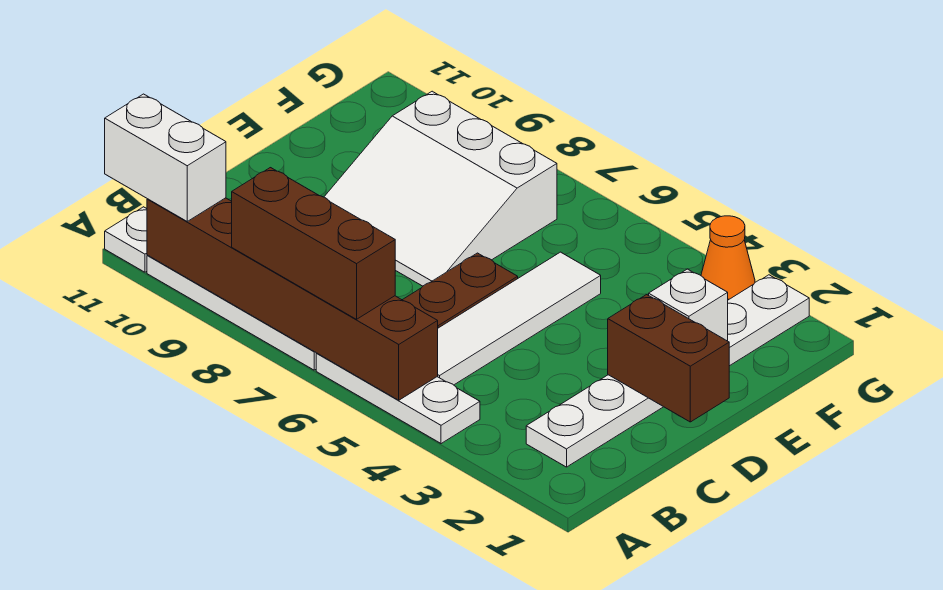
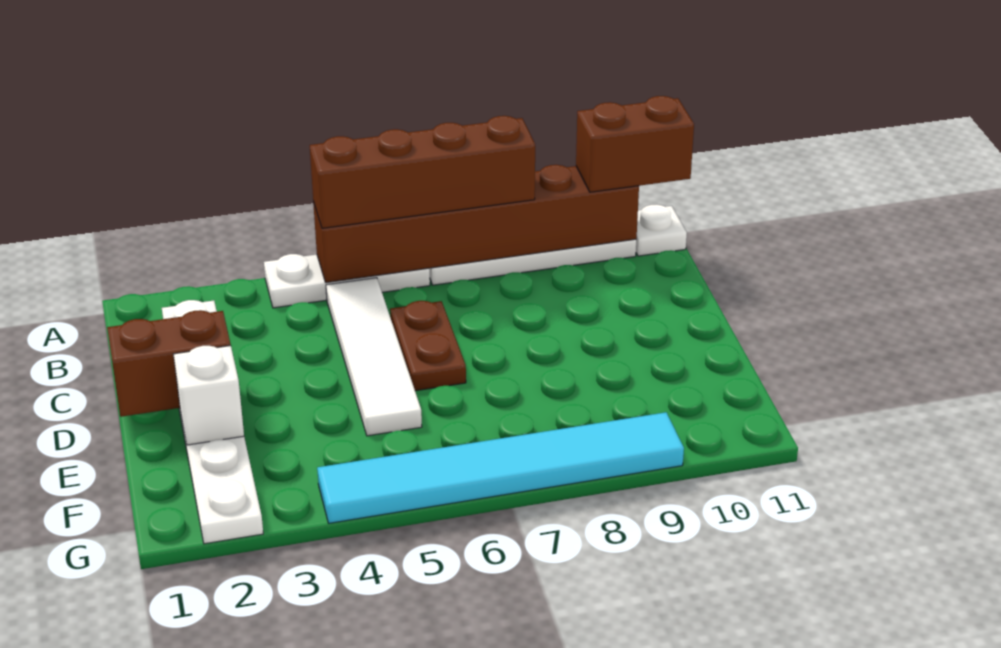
brown brick A6:A8 level 3 -> brown brick A5:A8 level 3
white brick A10:A11 level 3 -> brown brick A10:A11 level 3
white slope D7:F9 level 1 top F -> none
orange cone G3 level 1 -> none
none -> cyan tile G4:G9 level 1

